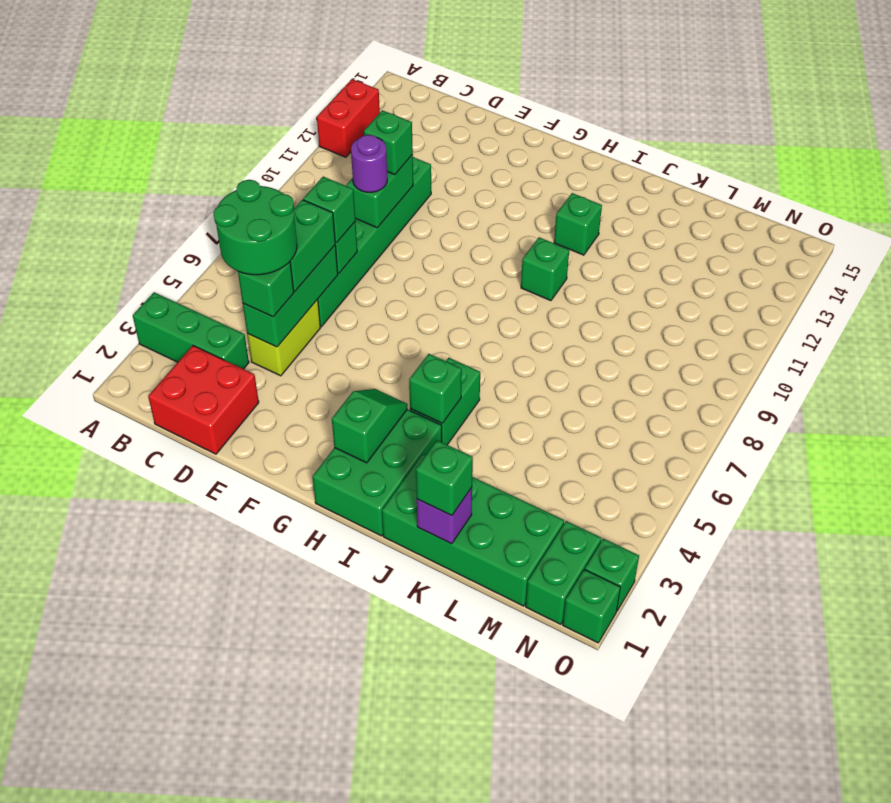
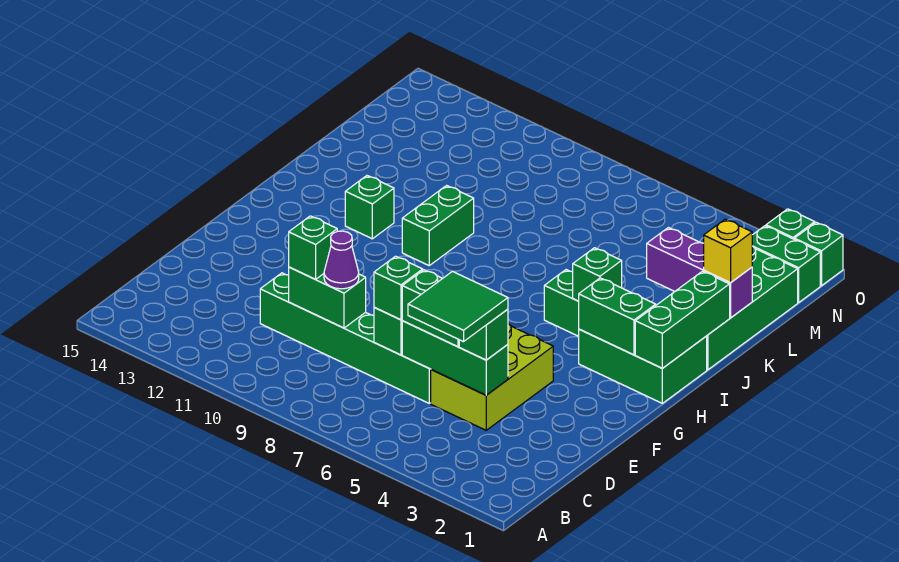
green brick A3:C3 level 1 -> green brick H1:J1 level 2
red brick A12:A13 level 1 -> none
red brick C1:D2 level 1 -> none
green round brick C4:D5 level 4 -> green tile C4:D5 level 4
lime brick D4:D5 level 1 -> lime brick D4:F5 level 1
purple round brick D9 level 3 -> purple cone D9 level 3
green slope H2:H3 level 2 top 2 -> green brick H2:H3 level 2
green brick I10 level 1 -> green brick I10:J10 level 1
purple brick K1 level 2 -> purple brick K1:K3 level 2
green brick K1 level 3 -> yellow brick K1 level 3

